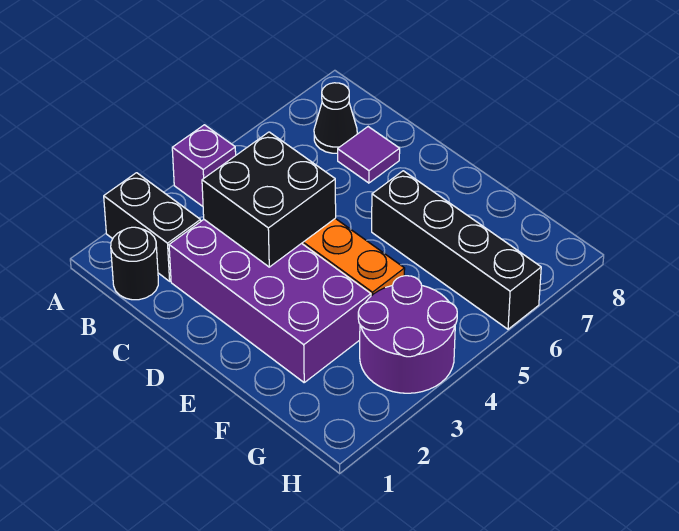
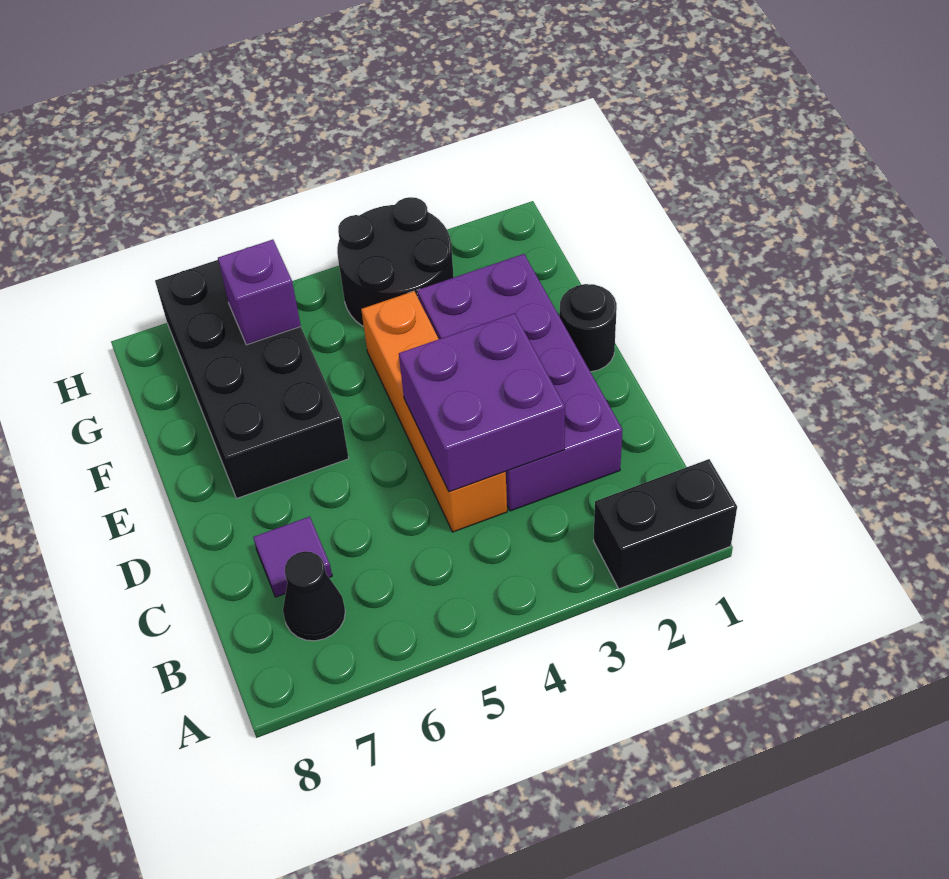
black brick A2:B2 level 1 -> black brick A1:A2 level 1
purple brick A4 level 1 -> purple brick G6 level 2
black round brick B1 level 1 -> black round brick E1 level 1
black brick C3:D4 level 2 -> purple brick C3:D4 level 2
black brick E6:H6 level 1 -> black brick E6:H7 level 1
purple round brick G3:H4 level 1 -> black round brick G3:H4 level 1

